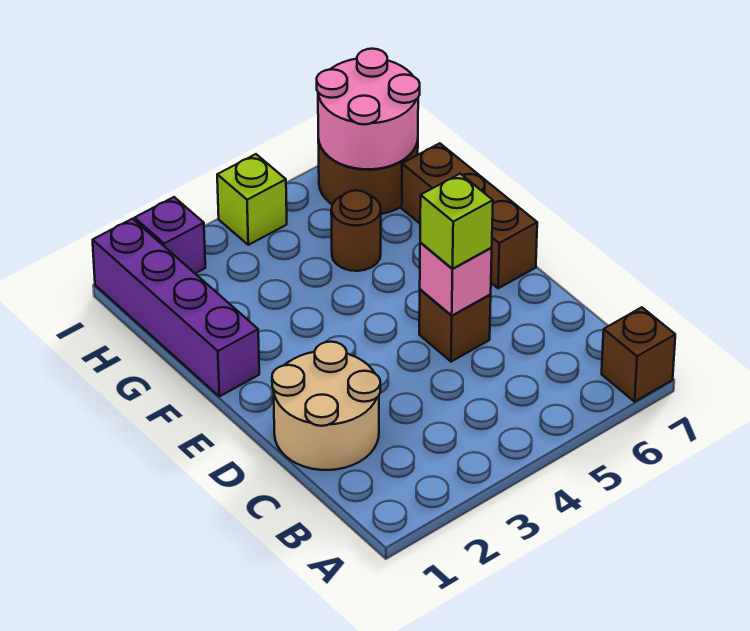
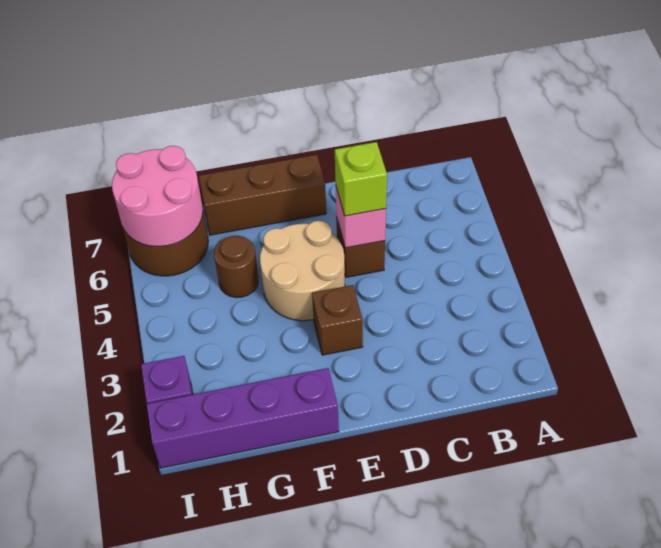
brown brick A7 level 1 -> brown brick E3 level 1
tan round brick C1:D2 level 1 -> tan round brick E4:F5 level 1
lime brick I4 level 1 -> none

